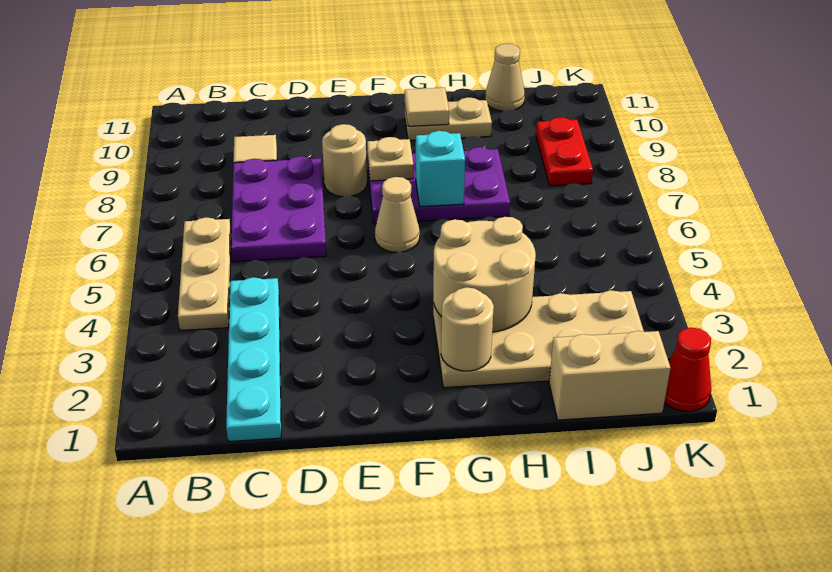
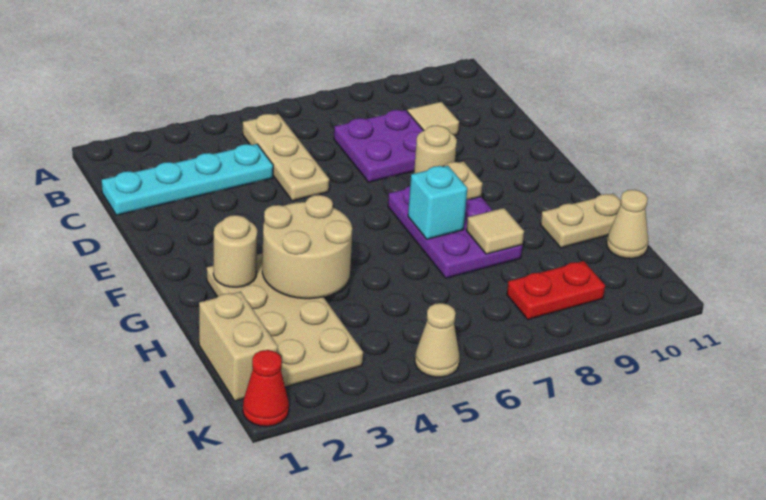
tan plate B4:B6 level 1 -> tan plate B5:D5 level 1
purple plate C6:D8 level 1 -> purple plate C7:D8 level 1
tan cone F6 level 1 -> tan cone K5 level 1
tan plate G10:H10 level 1 -> tan plate H10:H11 level 1
tan tile G10 level 2 -> tan tile H8 level 2

